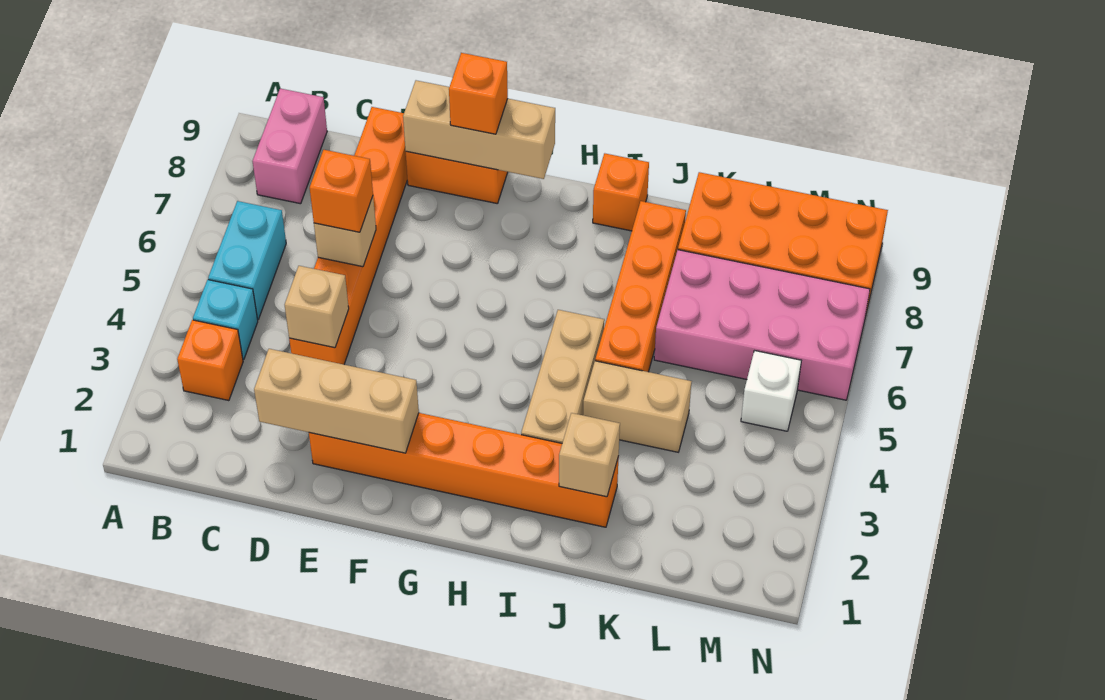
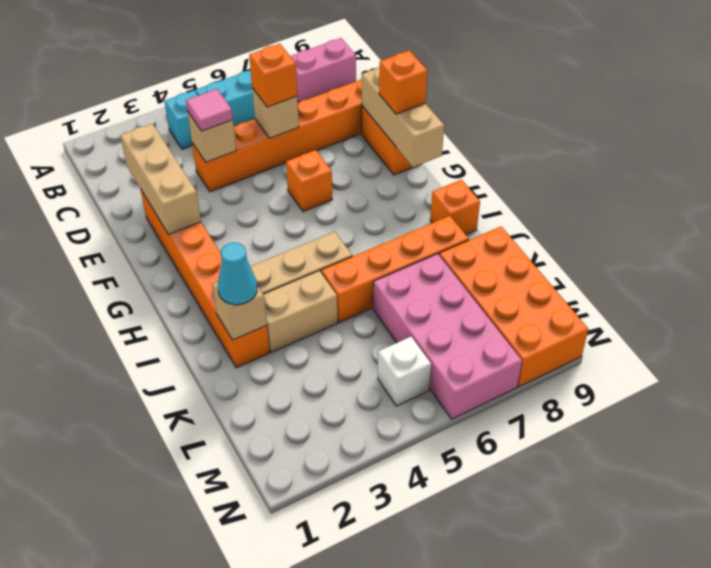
orange brick B3 level 1 -> orange brick F6 level 1
none -> pink tile D4 level 3
none -> cyan cone J2 level 3
tan brick J4:K4 level 1 -> tan brick J3:J4 level 1

